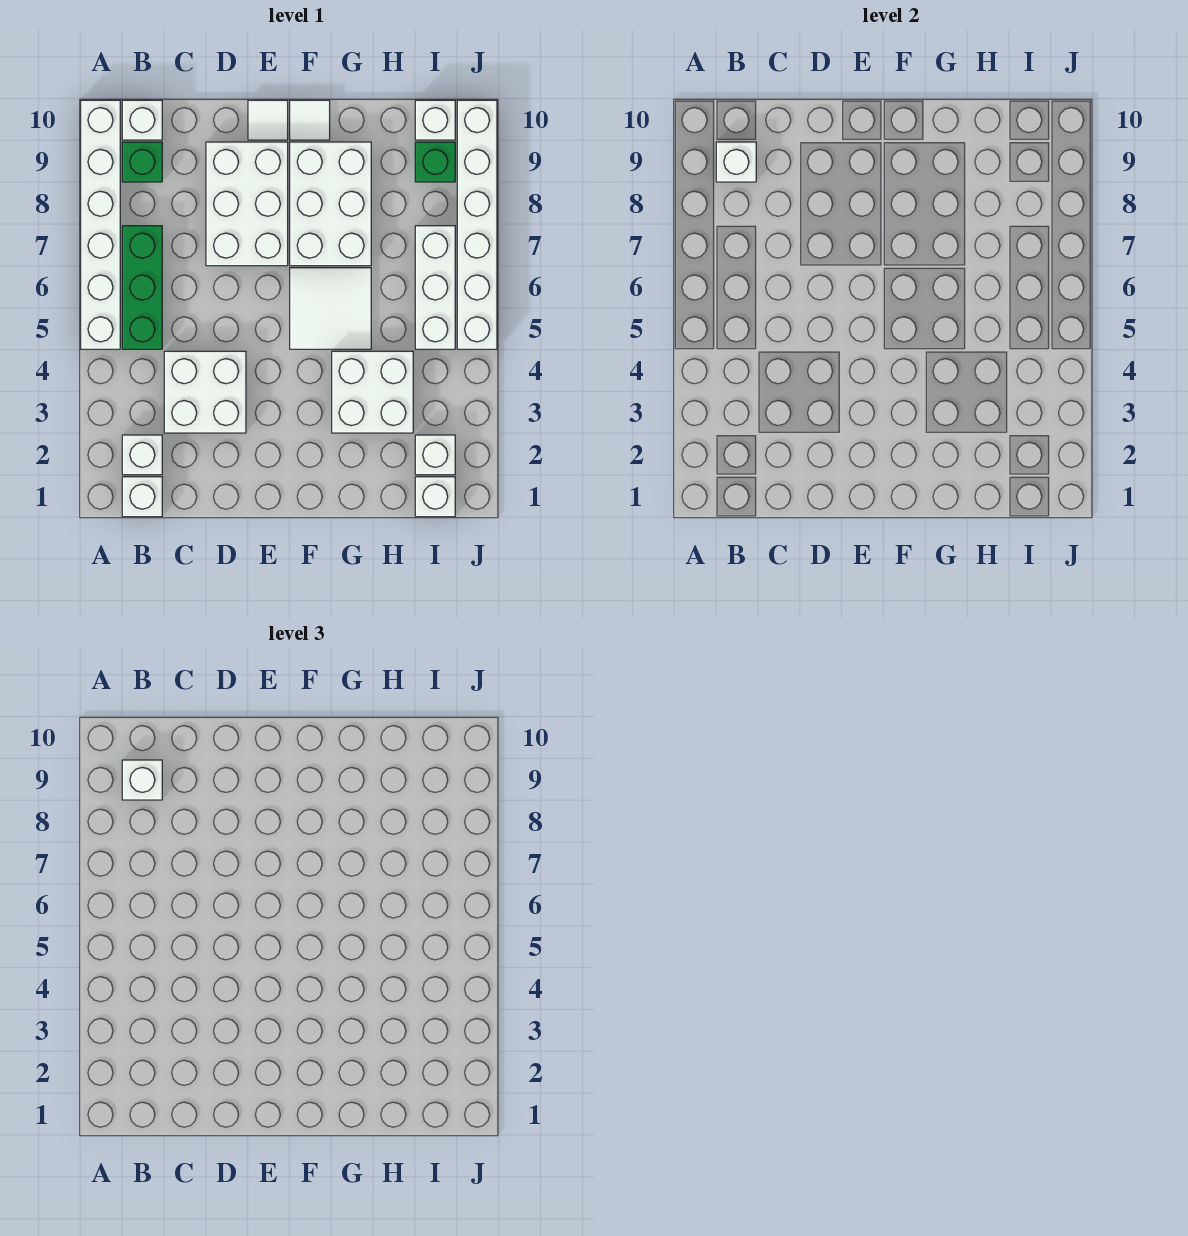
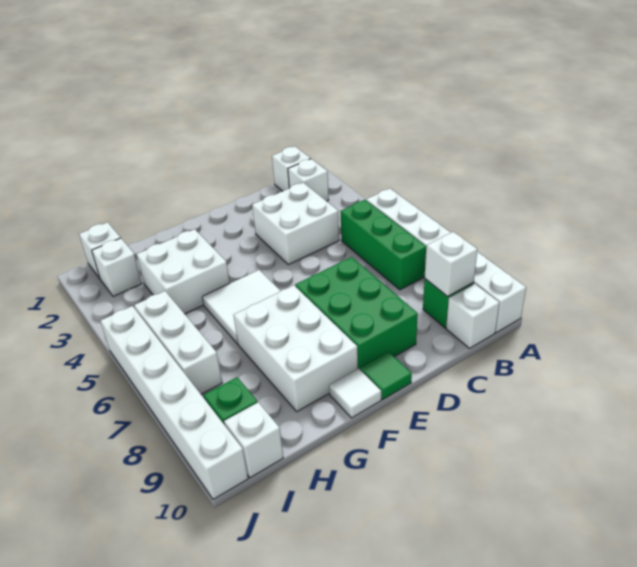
white brick B9 level 3 -> none
white brick D7:E9 level 1 -> green brick D7:E9 level 1
white tile E10 level 1 -> green tile E10 level 1

